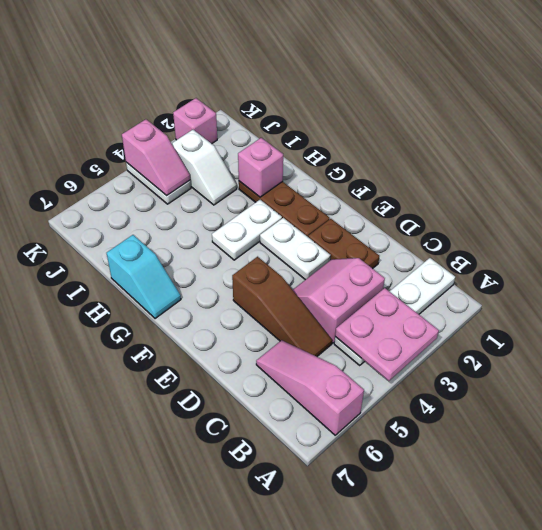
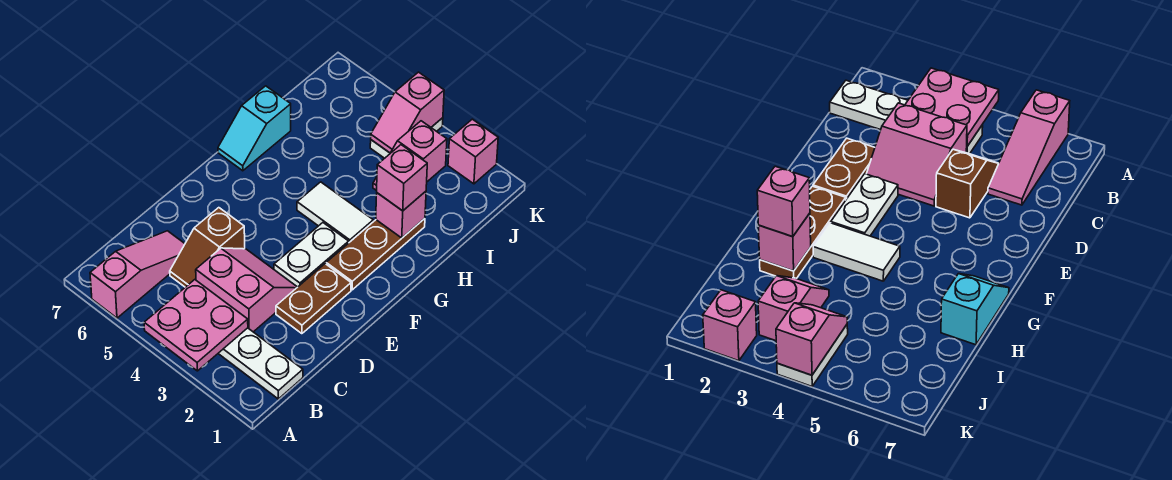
brown slope C5:E5 level 1 top E -> brown slope C5:D5 level 1 top D
white plate G3:G4 level 1 -> white tile G3:G4 level 1
none -> pink brick H2 level 3
white slope I3:J3 level 1 top J -> pink slope I3:J3 level 1 top J

